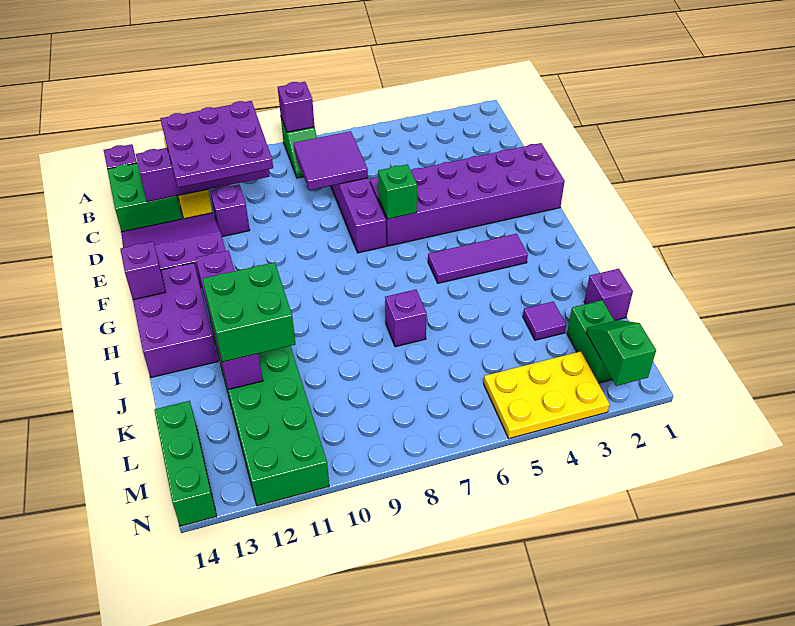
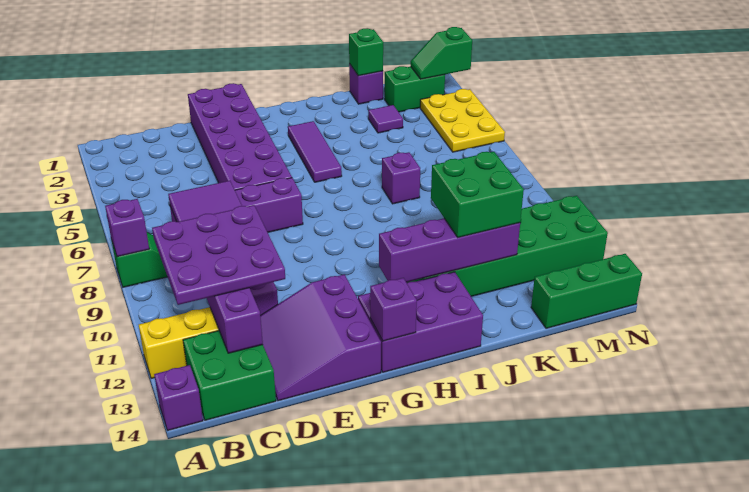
green brick F6 level 2 -> green brick K1 level 2

